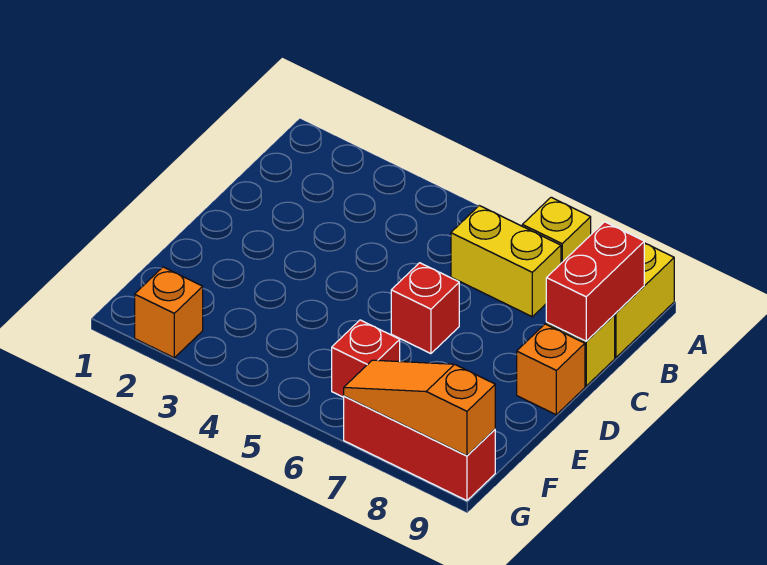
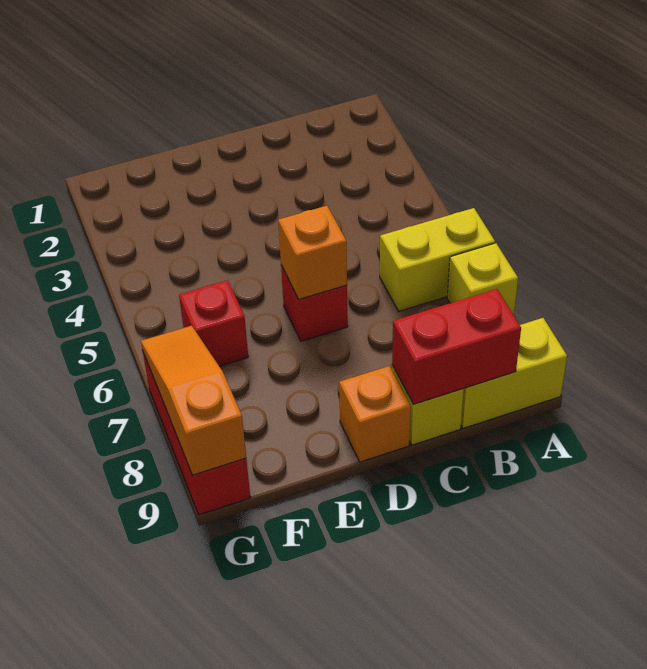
yellow brick B6:B7 level 1 -> yellow brick A6:B6 level 1
orange brick G2 level 1 -> orange brick D6 level 2

